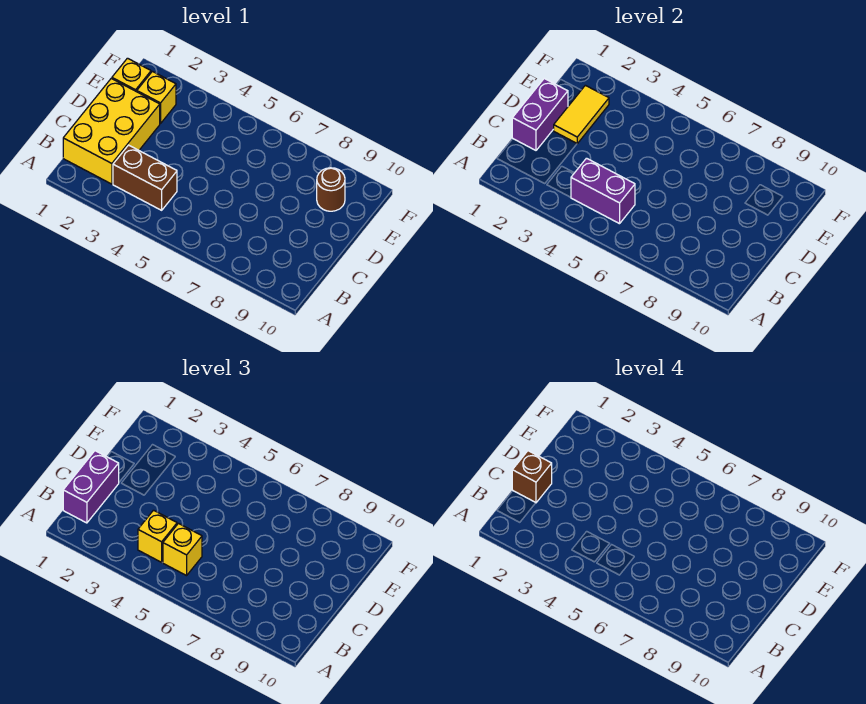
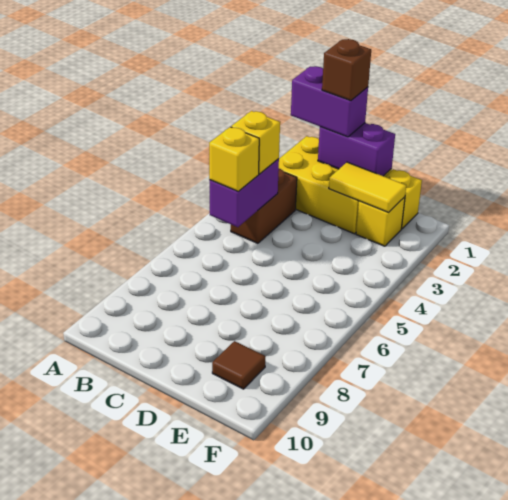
brown round brick E9 level 1 -> brown tile E9 level 1

